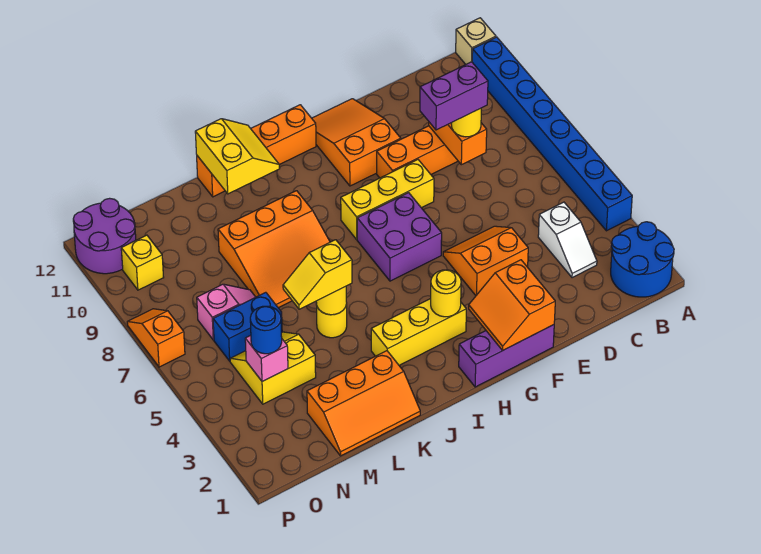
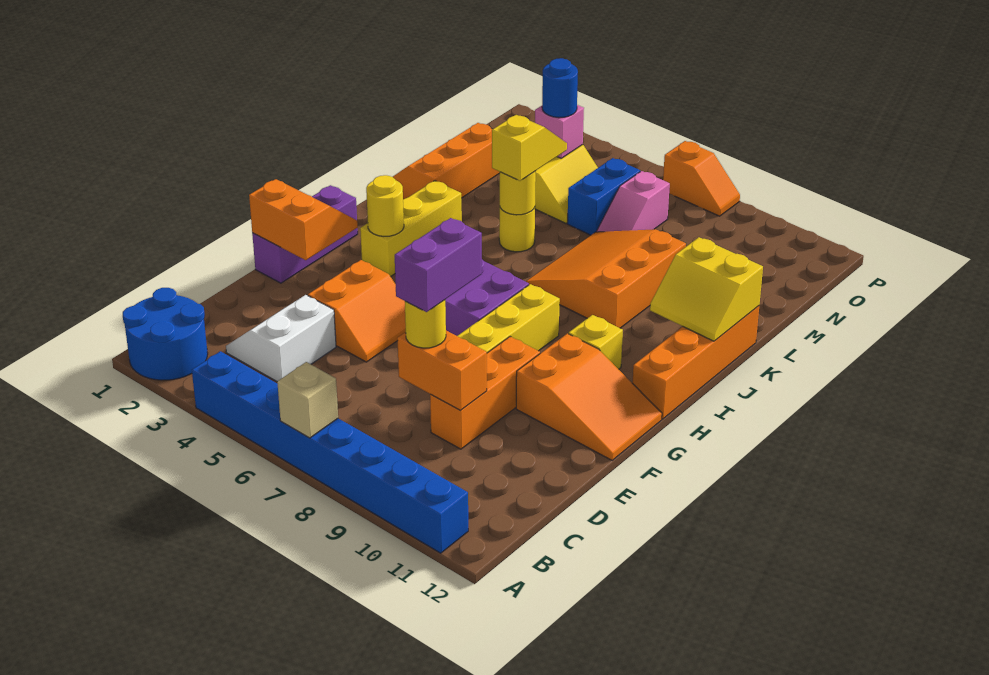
tan brick A12 level 1 -> tan brick A7 level 2
white slope C3:C4 level 1 top 4 -> white slope C3:D4 level 1 top 4
yellow brick O10 level 1 -> yellow brick H10 level 1
purple round brick O11:P12 level 1 -> none

